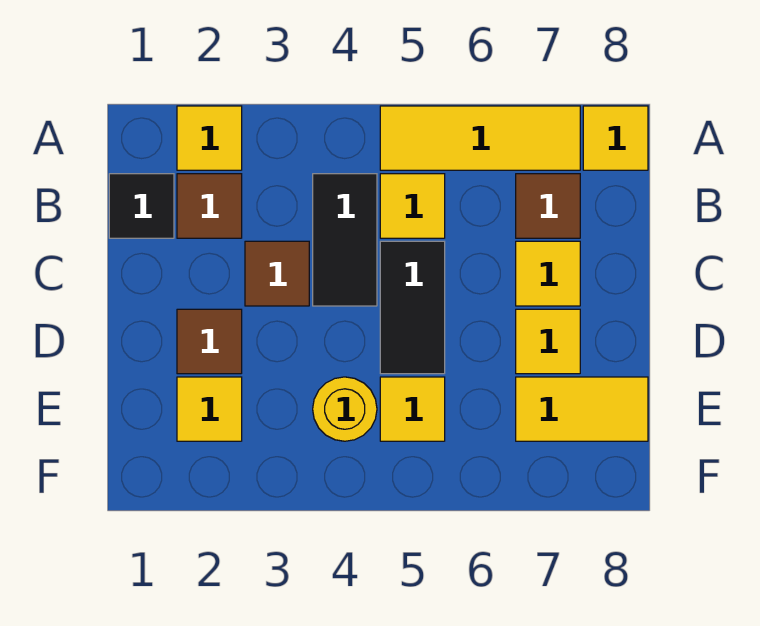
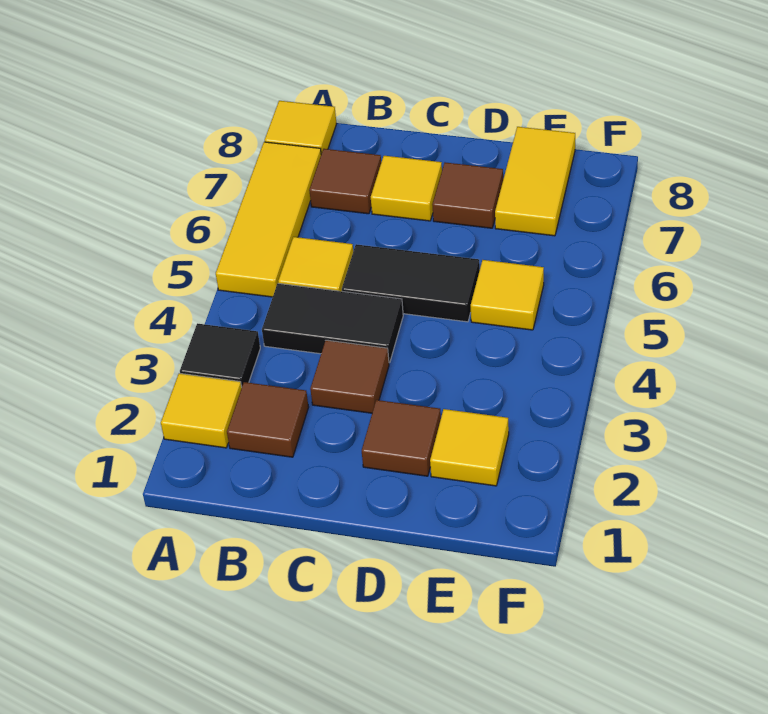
black tile B1 level 1 -> black tile A3 level 1
yellow tile D7 level 1 -> brown tile D7 level 1
yellow round brick E4 level 1 -> none

